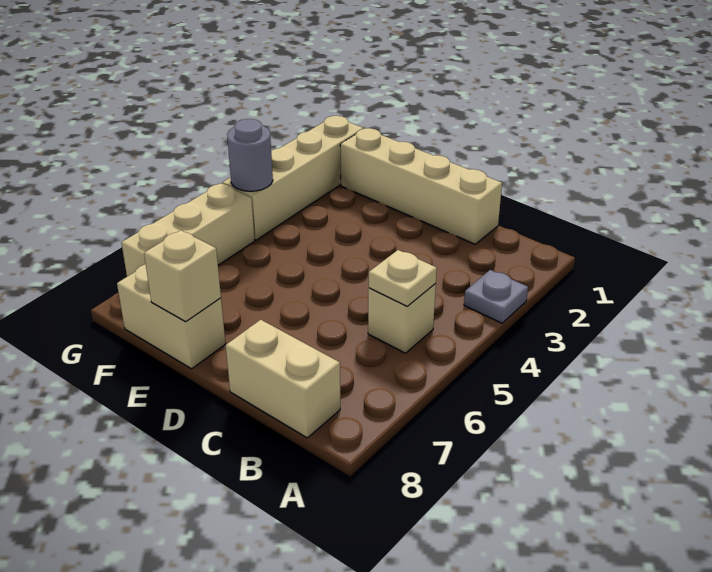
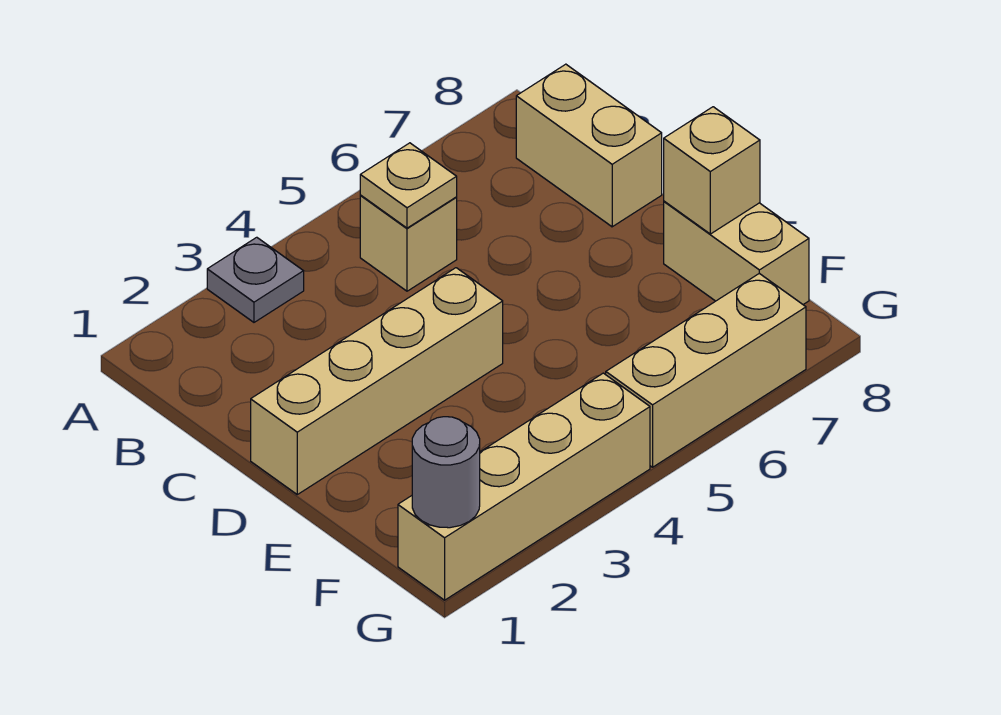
tan brick C1:F1 level 1 -> tan brick D1:D4 level 1
grey round brick G4 level 2 -> grey round brick G1 level 2

